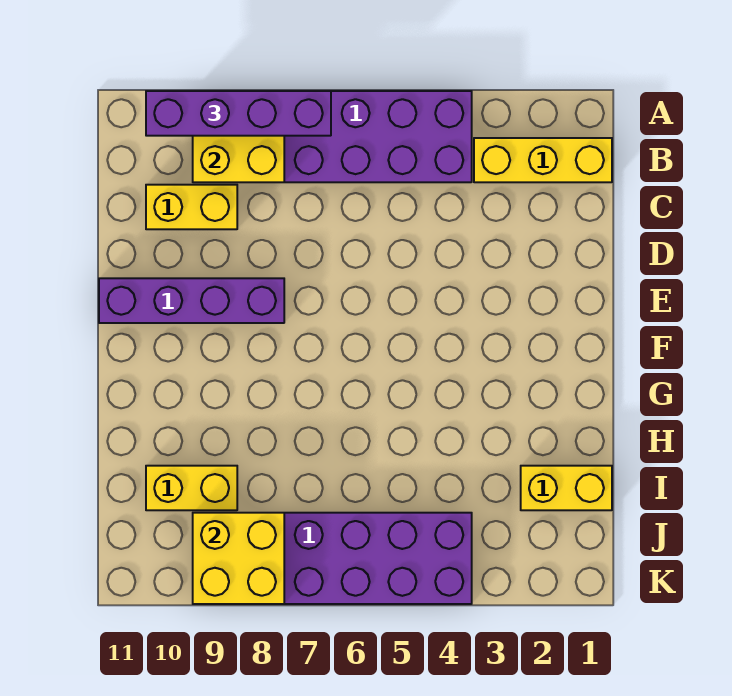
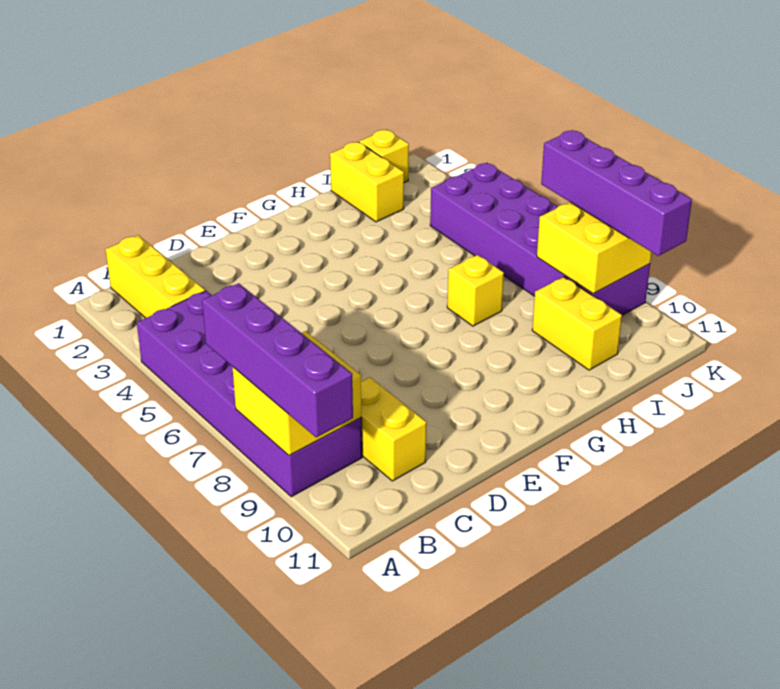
purple brick E8:E11 level 1 -> purple brick K7:K10 level 3
none -> yellow brick H7 level 1
none -> yellow brick J1 level 1

